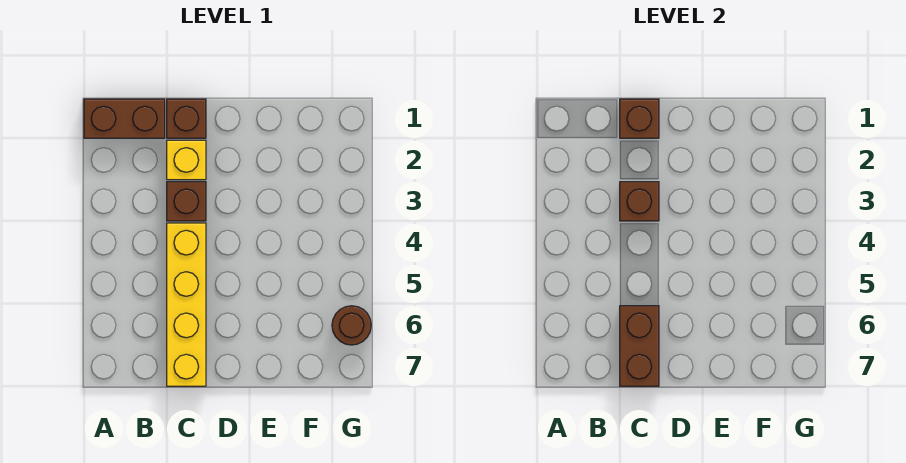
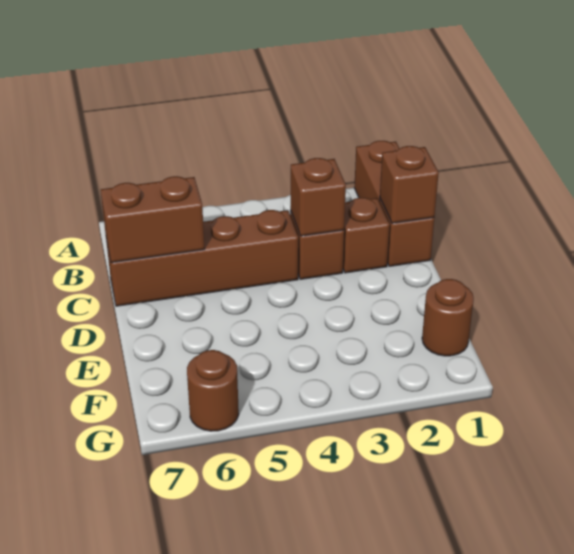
yellow brick C2 level 1 -> brown brick C2 level 1
yellow brick C4:C7 level 1 -> brown brick C4:C7 level 1
none -> brown round brick F1 level 1

